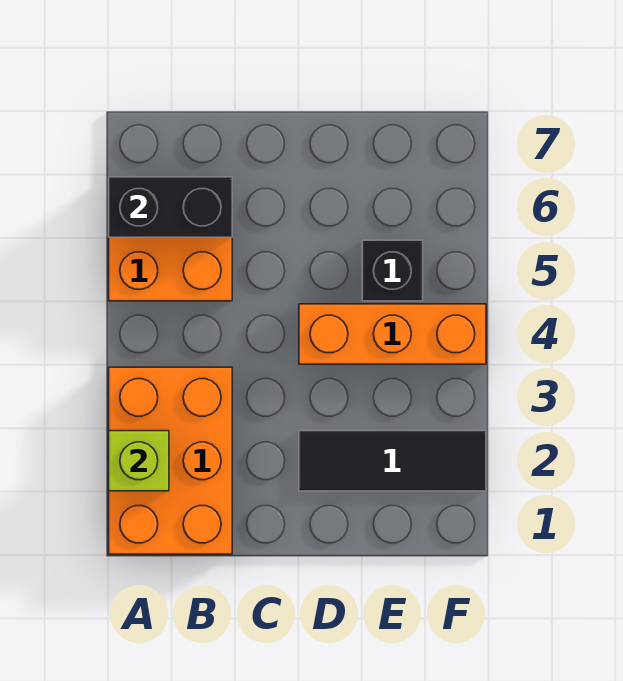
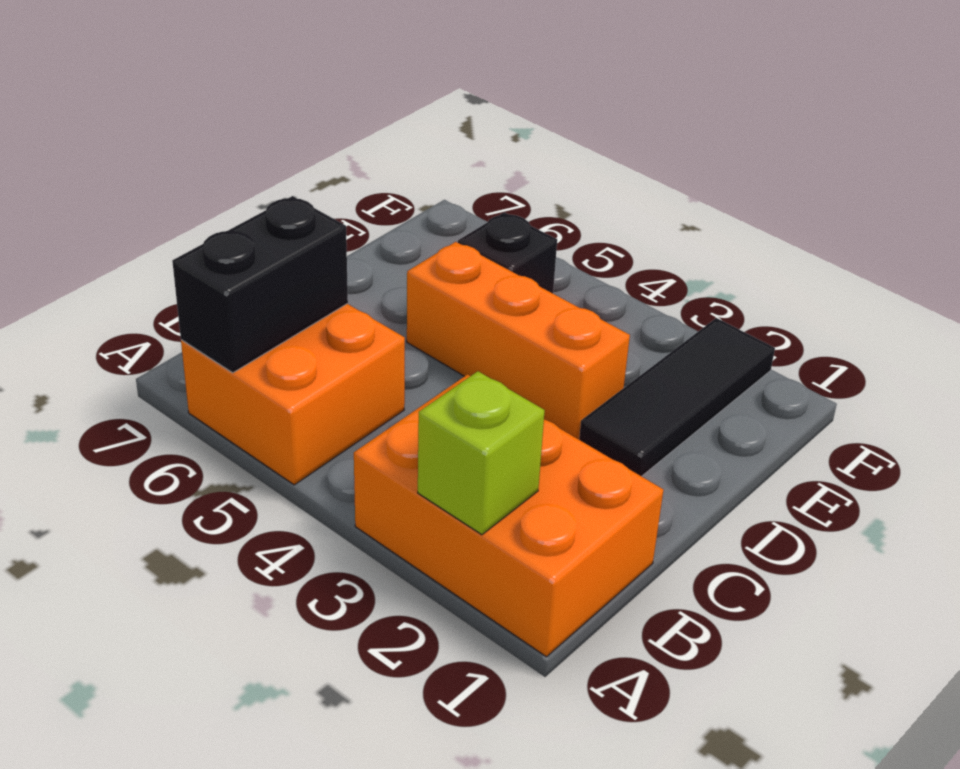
orange brick D4:F4 level 1 -> orange brick D3:D5 level 1

